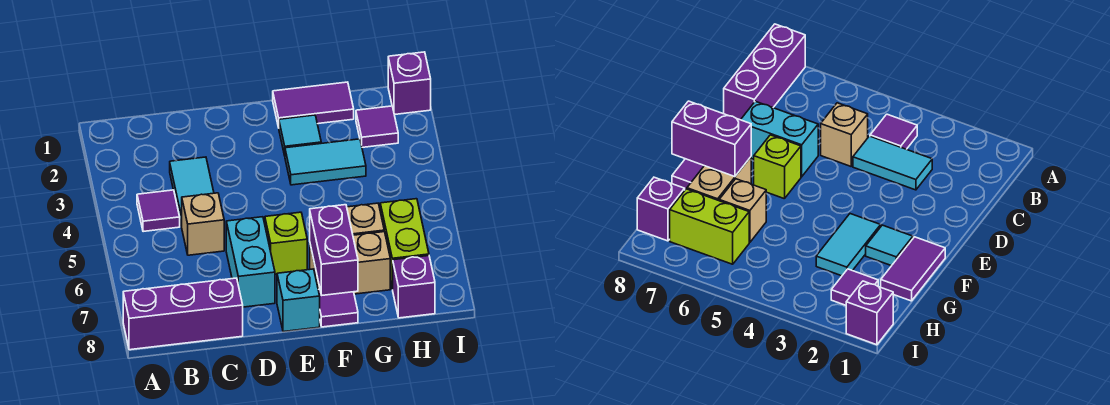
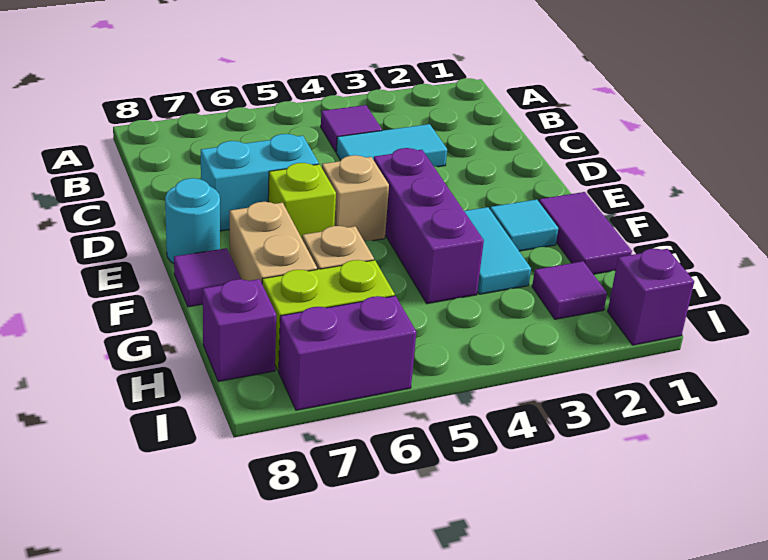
purple brick A8:C8 level 1 -> purple brick E4:G4 level 1
tan brick C5 level 1 -> tan brick E5 level 1
cyan brick E8 level 1 -> cyan round brick E8 level 1
purple brick F7:F8 level 2 -> purple brick I6:I7 level 1

